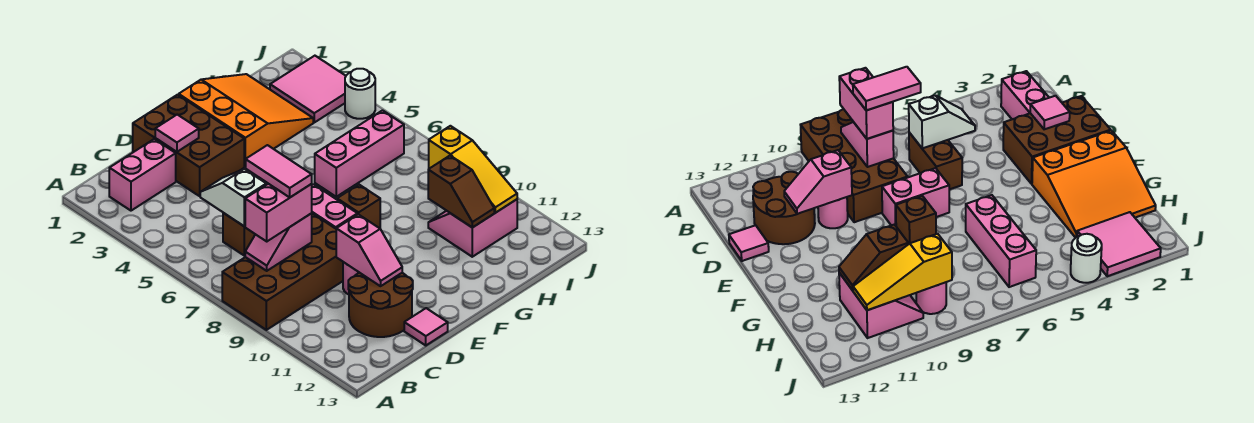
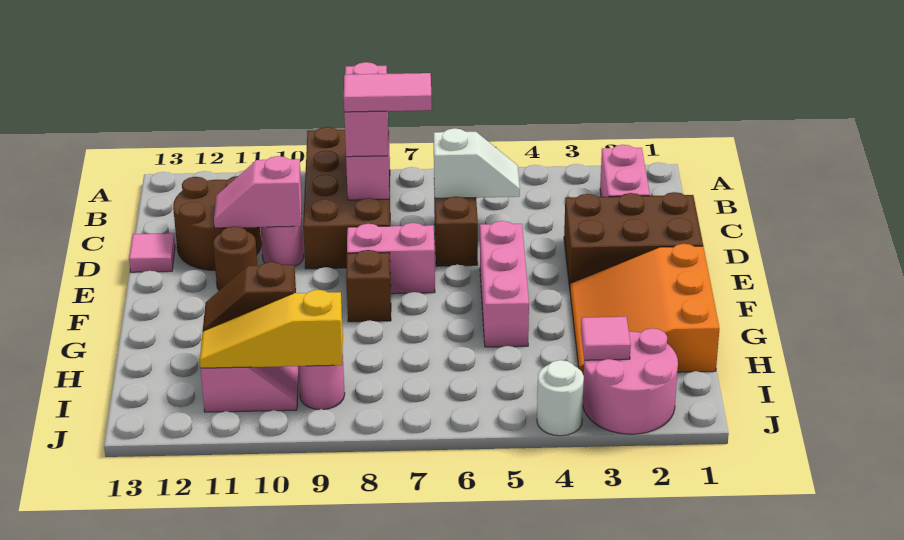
pink tile D2 level 2 -> pink tile I3 level 2
none -> brown round brick E11 level 1
orange slope F1:H3 level 1 top F -> orange slope F1:H3 level 1 top 1
pink brick G6:I6 level 1 -> pink brick E5:G5 level 1
pink tile I2:J3 level 1 -> pink round brick I2:J3 level 1

